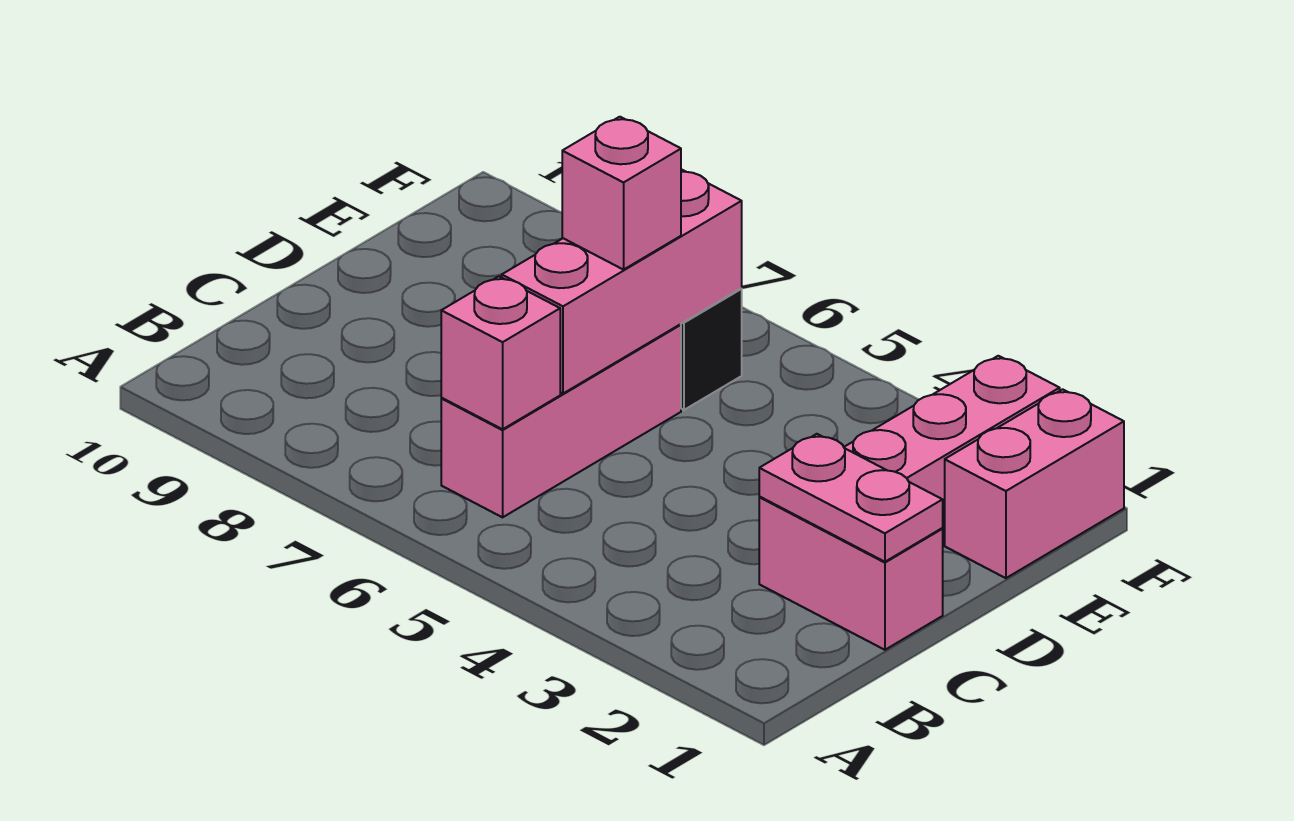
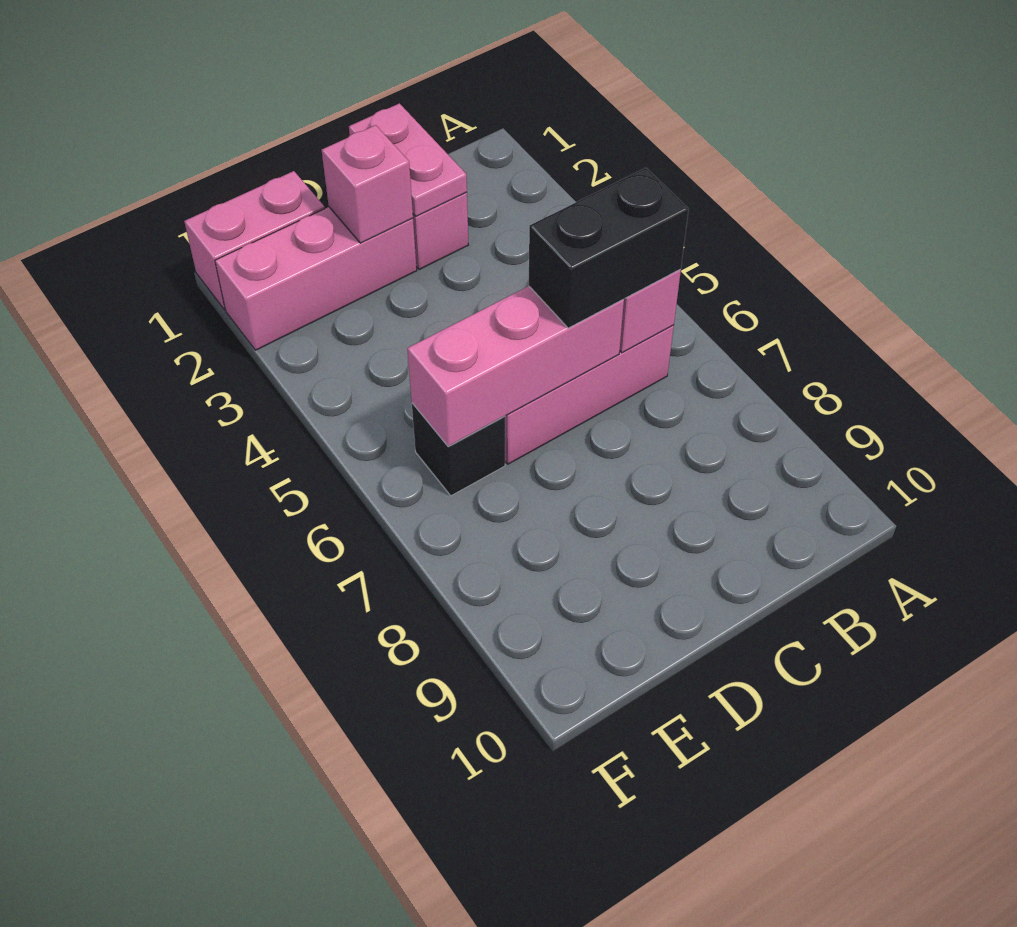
none -> black brick B6:C6 level 3
pink brick D6 level 3 -> pink brick D2 level 2

